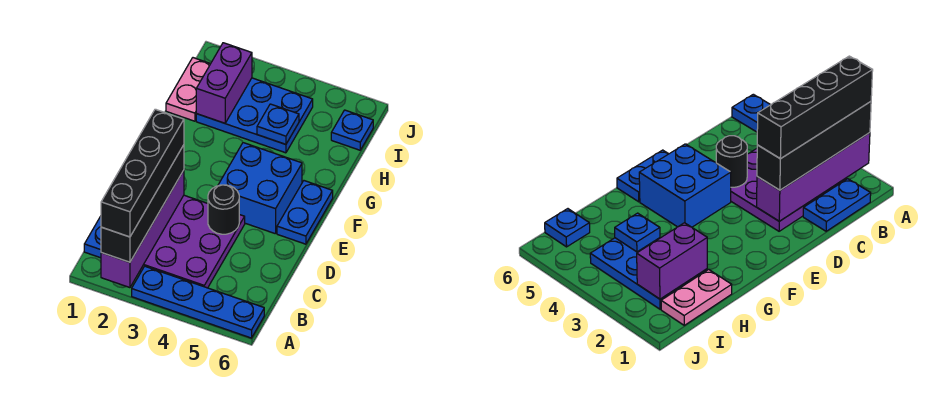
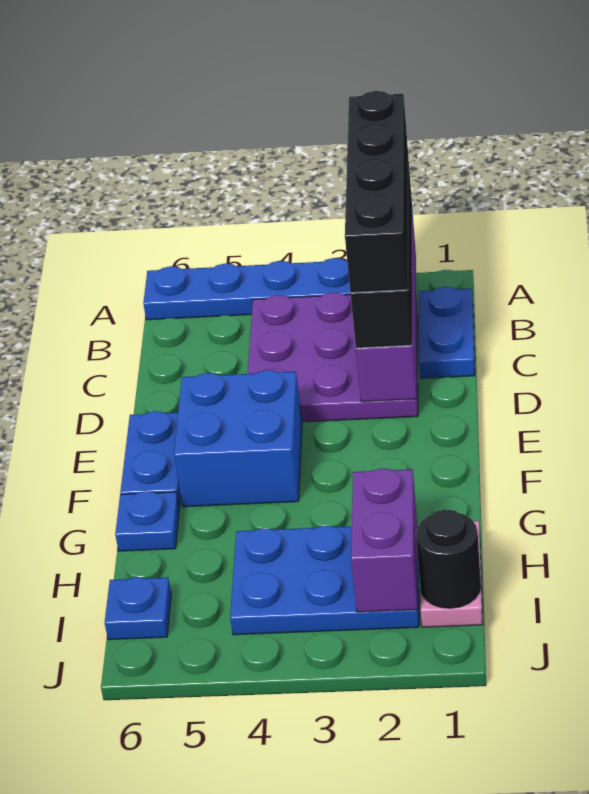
black round brick D4 level 2 -> black round brick I1 level 2
blue plate H4 level 2 -> blue plate G6 level 1

